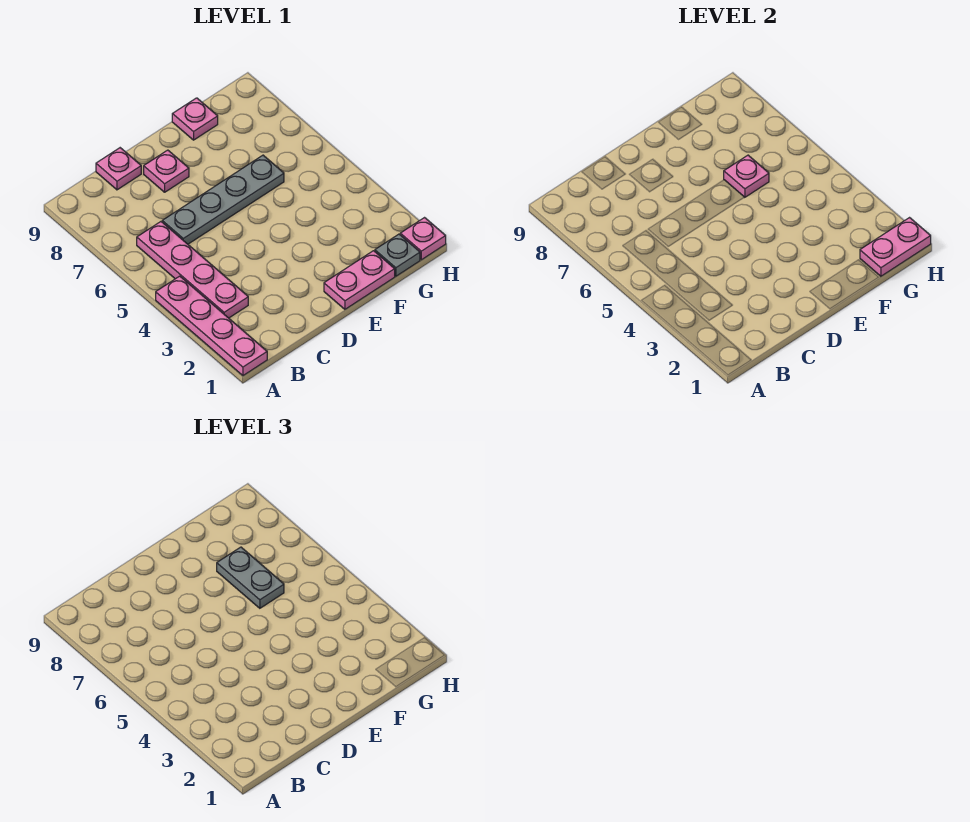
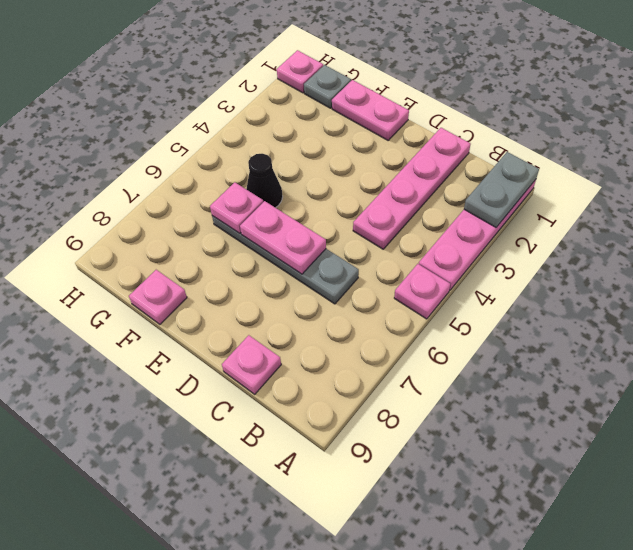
pink plate B3:B6 level 1 -> pink plate C1:C4 level 1
pink plate D8 level 1 -> pink plate A5 level 1
none -> black cone F5 level 1
grey plate F6:F7 level 3 -> grey plate A1:A2 level 2
pink plate G1:H1 level 2 -> pink plate D6:E6 level 2

